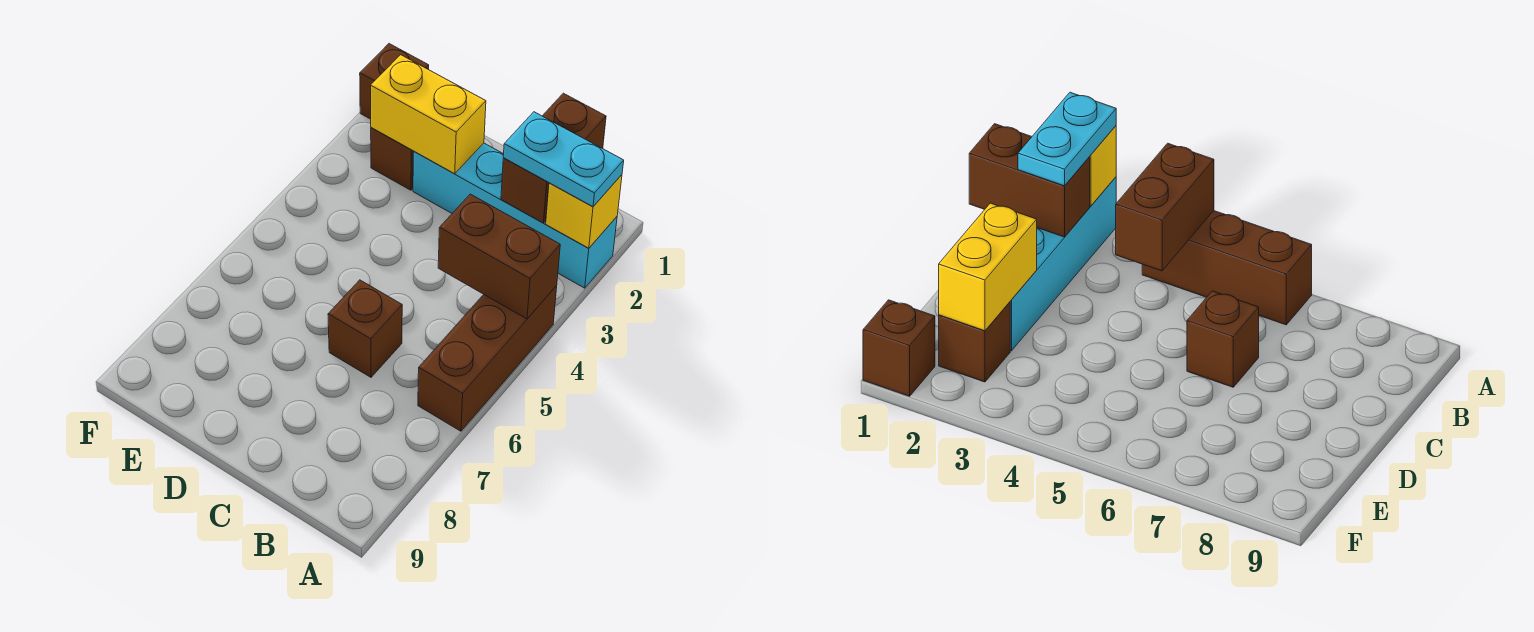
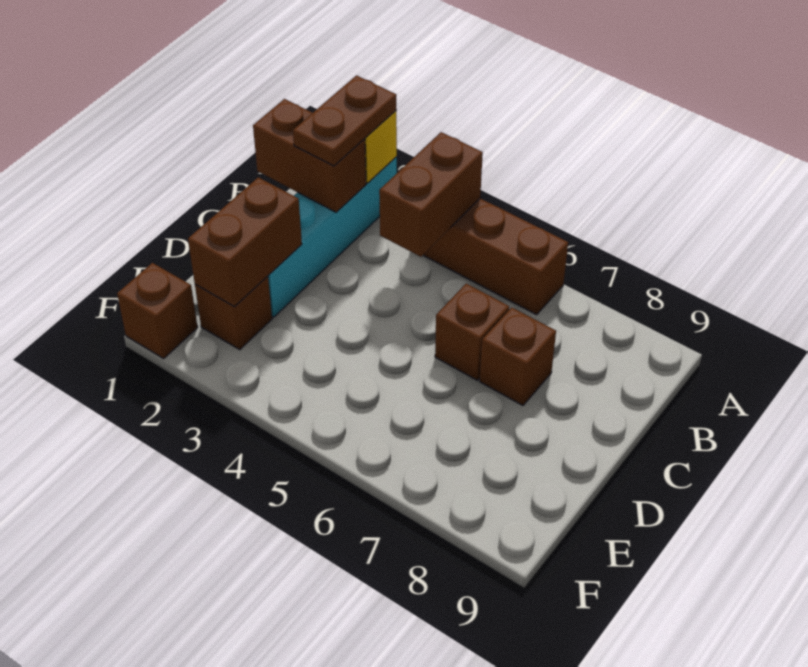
cyan plate A2:B2 level 3 -> brown plate A2:B2 level 3
none -> brown brick C7 level 1
yellow brick D2:E2 level 2 -> brown brick D2:E2 level 2

